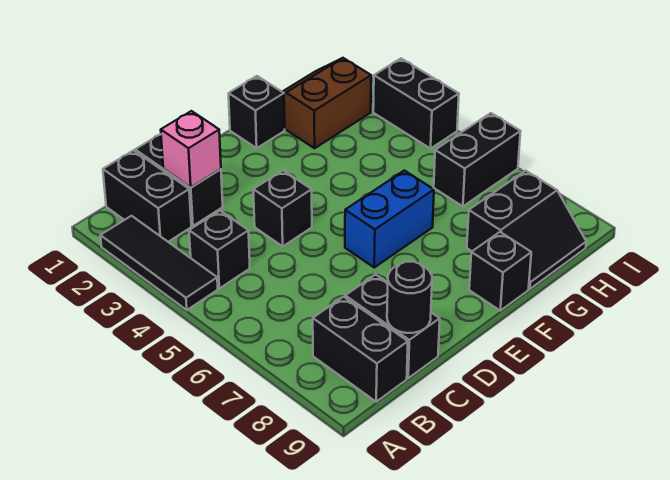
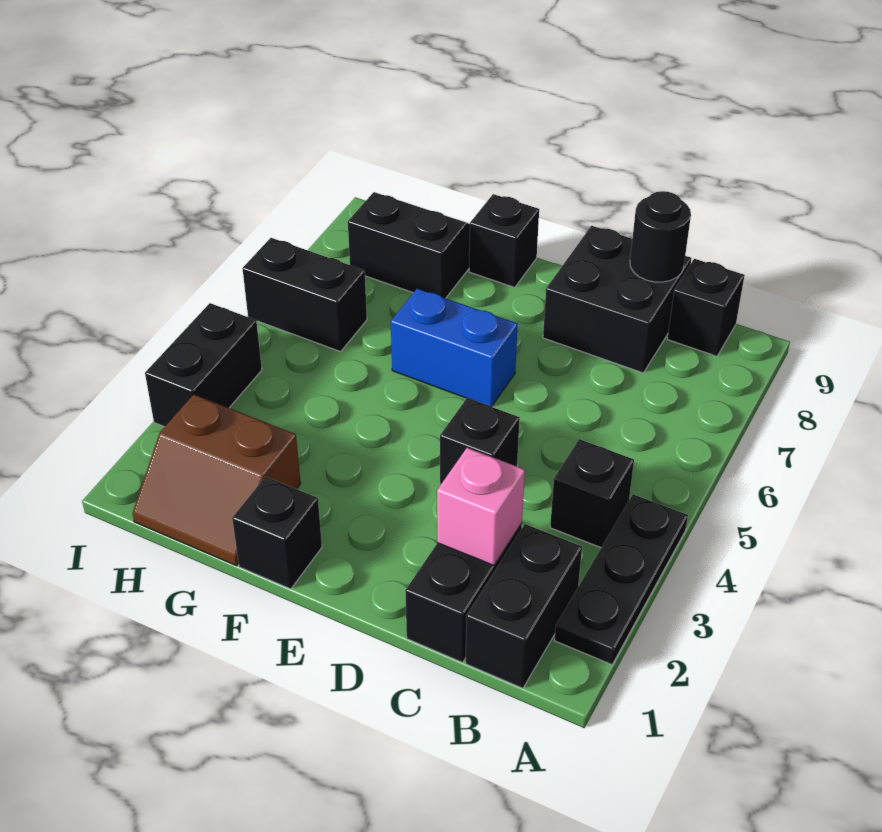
black tile A2:A4 level 1 -> black plate A2:A4 level 1
black brick B8:B9 level 1 -> black brick B9 level 1
black brick C8:C9 level 1 -> black brick C8:D9 level 1

